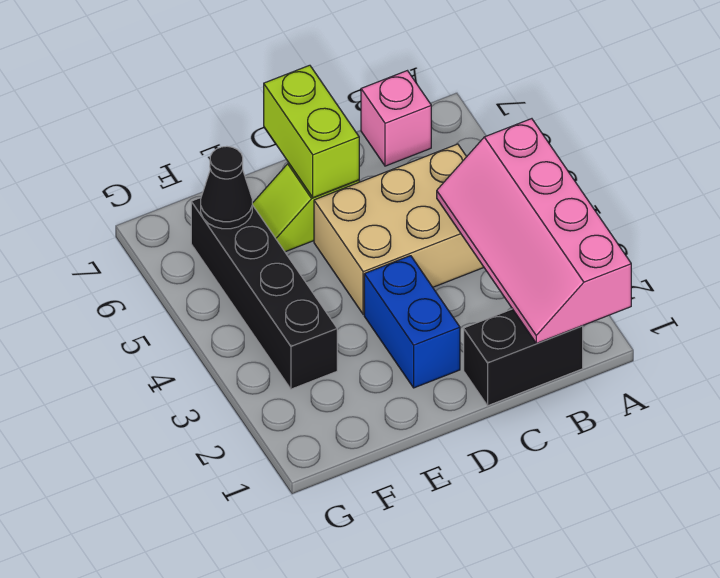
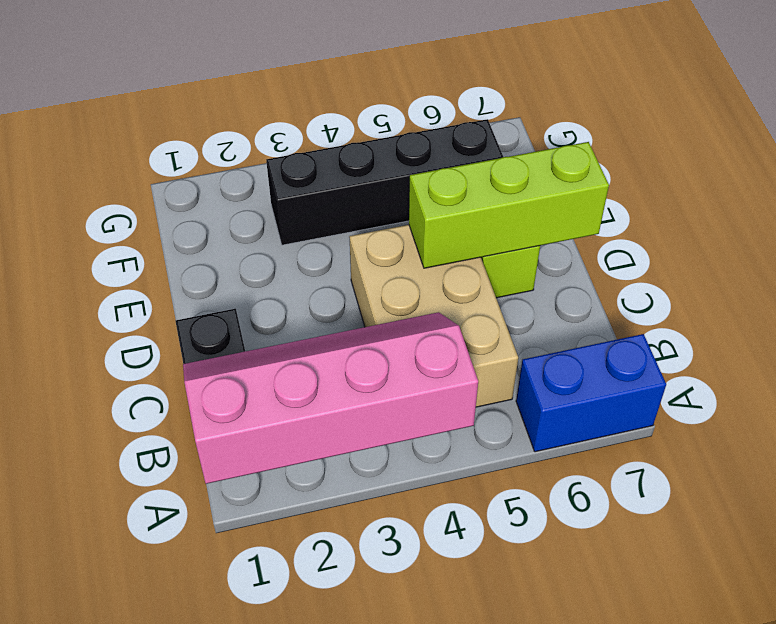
pink brick B7 level 1 -> none
blue brick D2:D3 level 1 -> blue brick A6:A7 level 1
lime brick D6:D7 level 2 -> lime brick D5:D7 level 2
black cone F6 level 2 -> none

